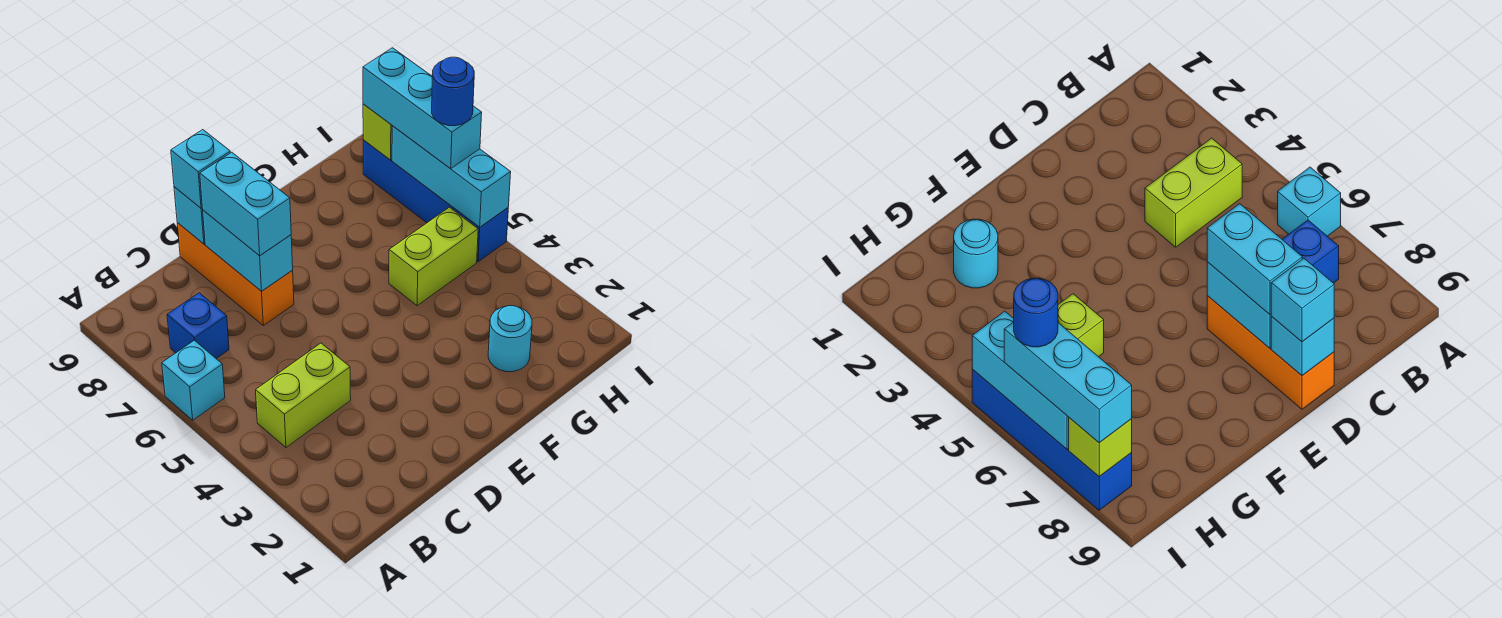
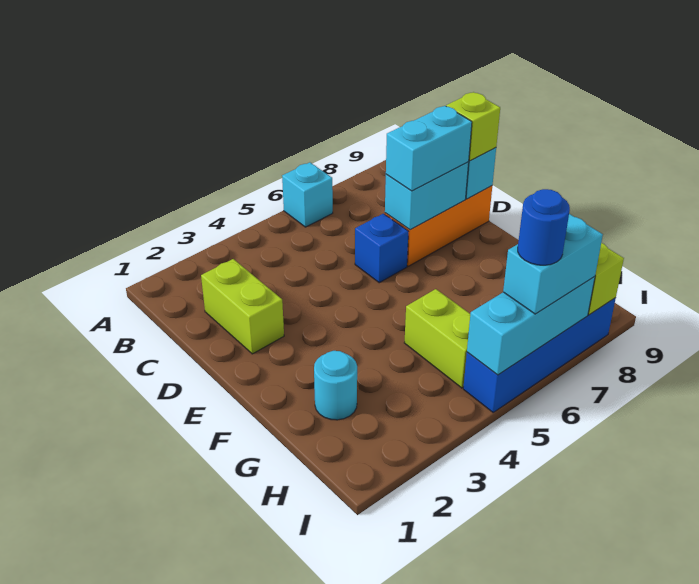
lime brick B4:C4 level 1 -> lime brick C2:D2 level 1
blue brick B7 level 1 -> blue brick D6 level 1
cyan brick D9 level 3 -> lime brick D9 level 3
cyan brick I6:I8 level 3 -> cyan brick I6:I7 level 3

